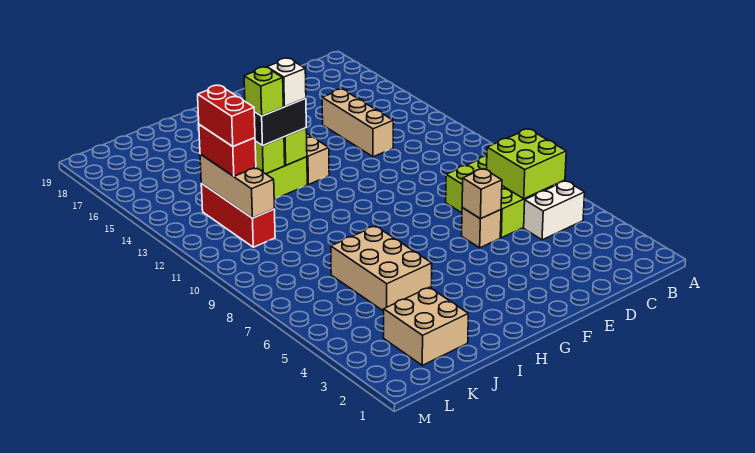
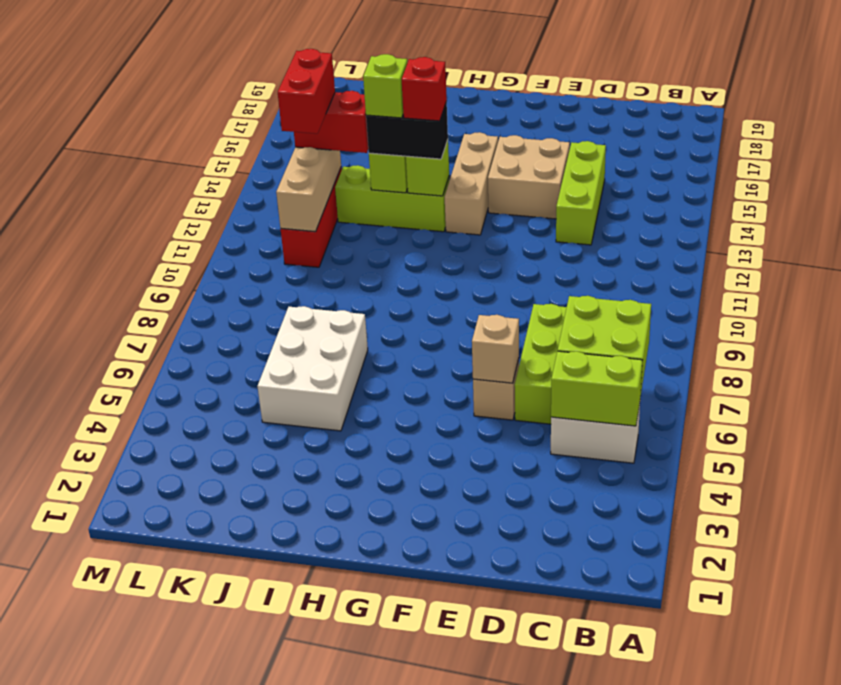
none -> lime brick B5:C5 level 2
tan brick D13:D15 level 1 -> lime brick D13:D15 level 1
white brick H13 level 4 -> red brick H13 level 4
tan brick I5:J7 level 1 -> white brick I5:J7 level 1
tan brick J2:K3 level 1 -> tan brick E14:F15 level 1
red brick K12:K13 level 3 -> red brick J13:K13 level 3

